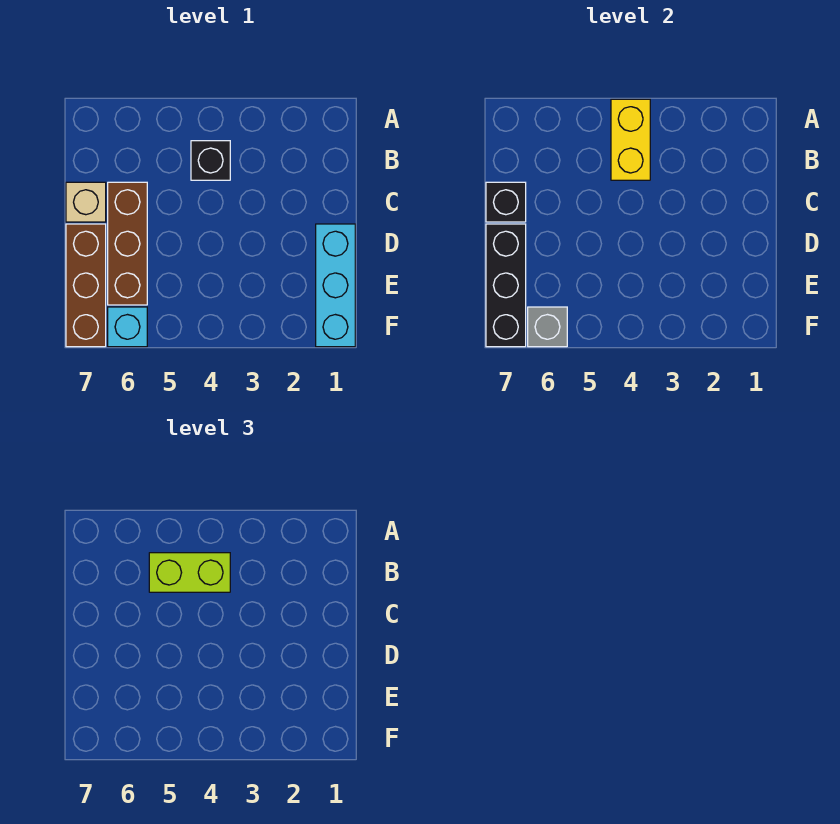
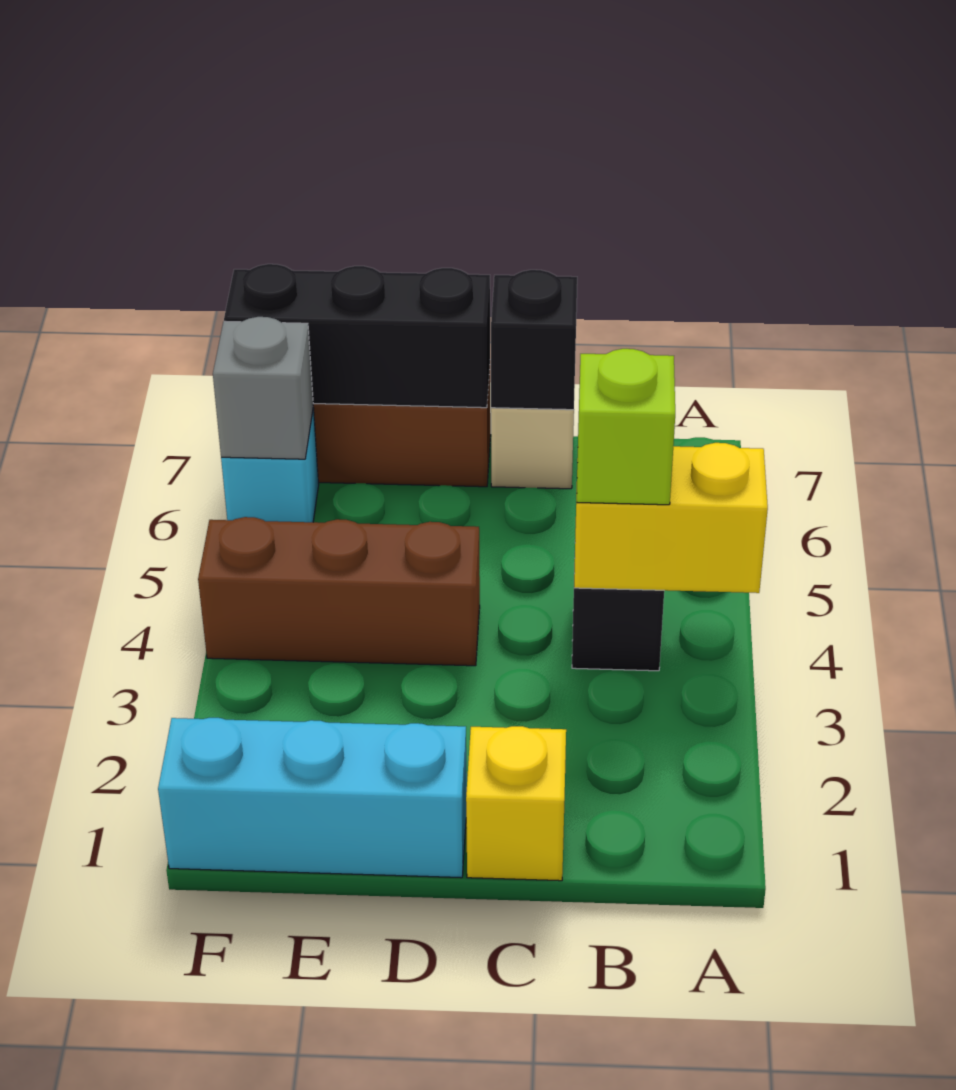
lime brick B4:B5 level 3 -> lime brick B4 level 3
none -> yellow brick C1 level 1
brown brick C6:E6 level 1 -> brown brick D4:F4 level 1

